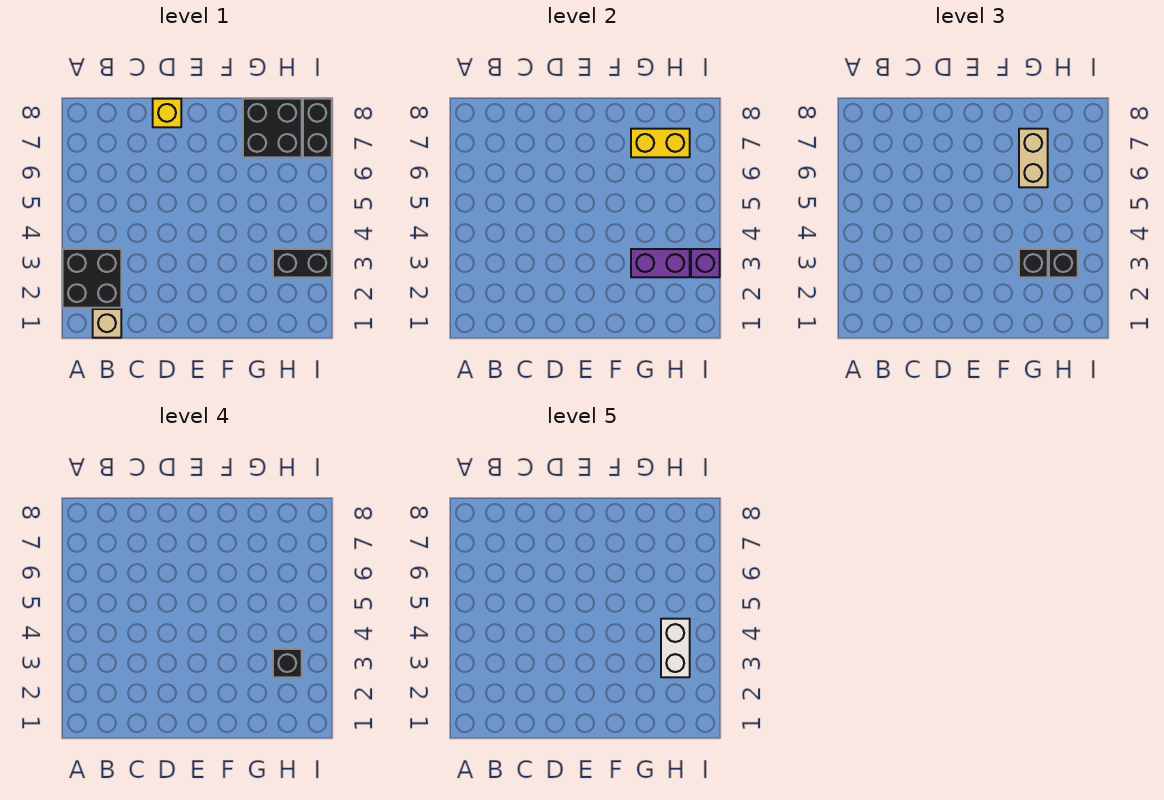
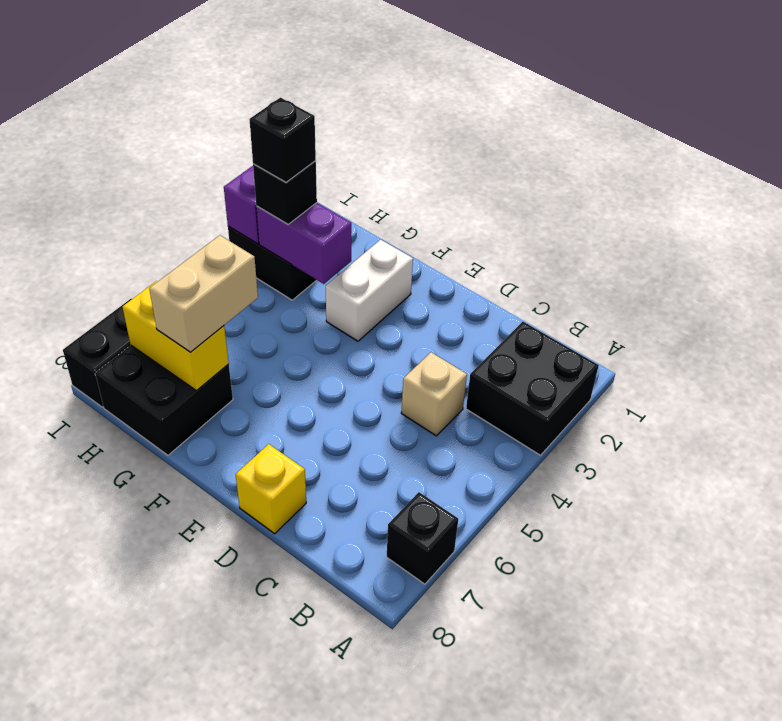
tan brick B1 level 1 -> tan brick C4 level 1
black brick G3 level 3 -> black brick A7 level 1
white brick H3:H4 level 5 -> white brick F2:F3 level 1

